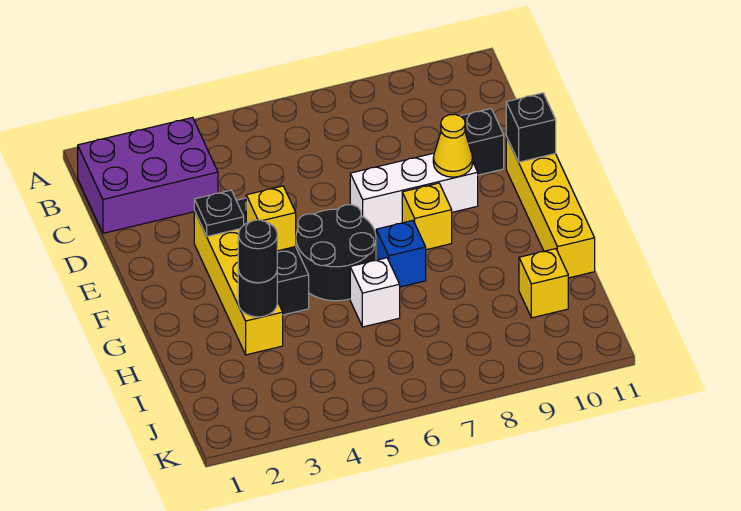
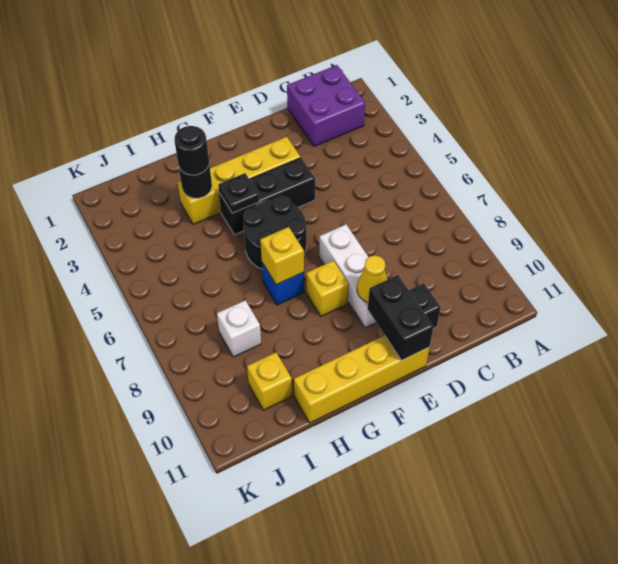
purple brick B1:C3 level 1 -> purple brick B1:C2 level 1
black plate E3 level 2 -> black plate G4 level 2
black brick E11 level 2 -> black brick E10:E11 level 2
yellow brick F4 level 2 -> yellow brick G7 level 2
white brick H6 level 1 -> white brick I8 level 1

